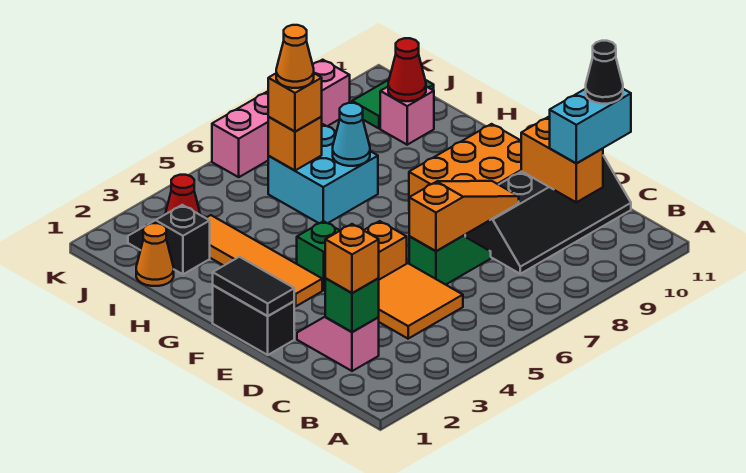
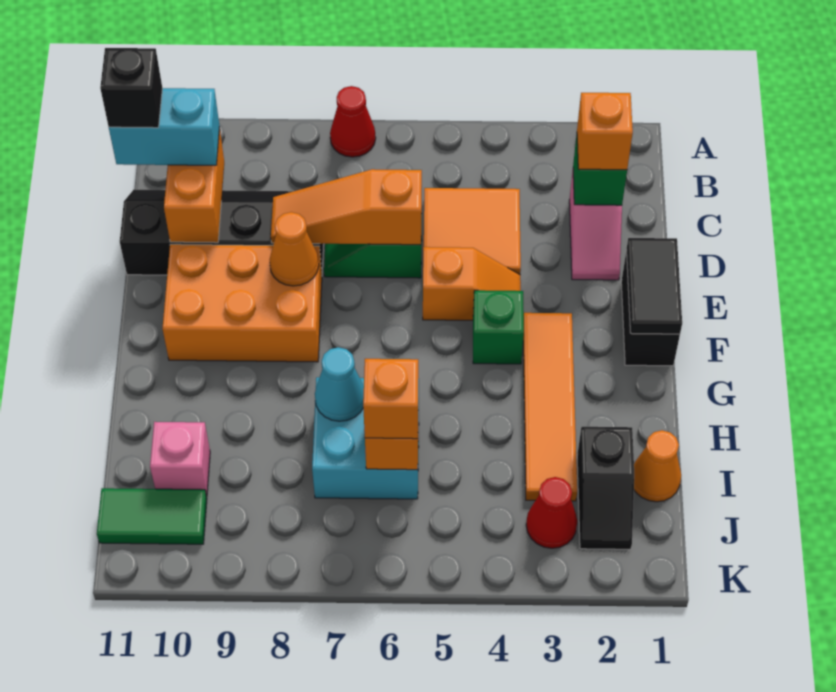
black cone C11 level 4 -> black brick C11 level 4
orange cone I6 level 4 -> orange cone E8 level 2
red cone I10 level 2 -> red cone A7 level 1
pink brick K6:K9 level 1 -> none

